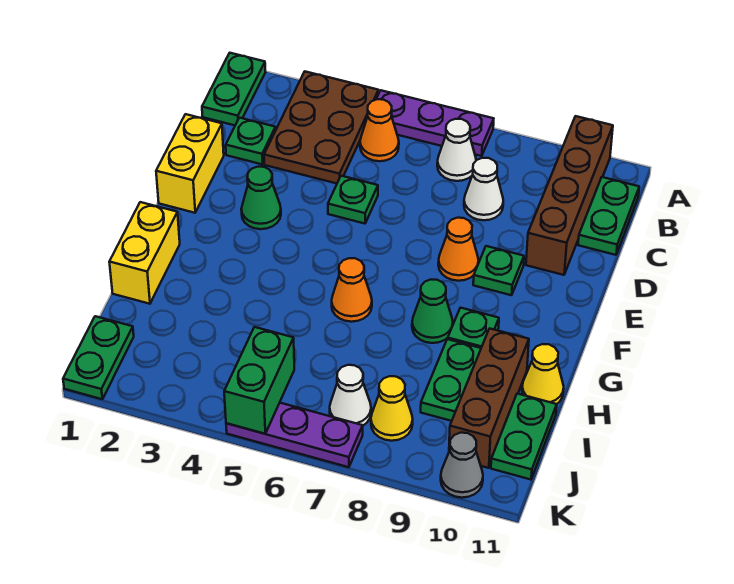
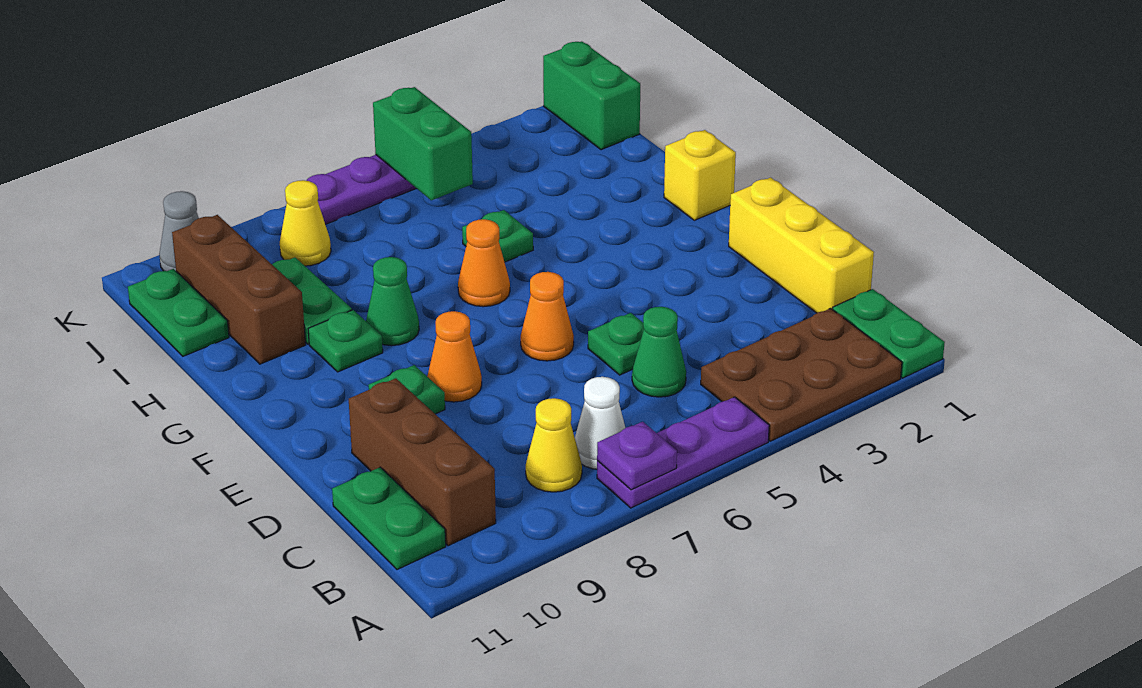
brown plate A3:C4 level 1 -> brown plate A2:B4 level 1
none -> purple plate A7 level 2
brown brick A10:D10 level 1 -> brown brick B10:D10 level 1
orange cone B5 level 1 -> orange cone E6 level 1
green plate C2 level 1 -> green plate H5 level 1
white cone C8 level 1 -> none
yellow brick D1:E1 level 1 -> yellow brick C1:E1 level 1
green cone E3 level 1 -> green cone C5 level 1
yellow brick G1:H1 level 1 -> yellow brick G1 level 1
yellow cone H11 level 1 -> yellow cone B8 level 1
green plate J1:K1 level 1 -> green brick J1:K1 level 1
white cone J7 level 1 -> none

